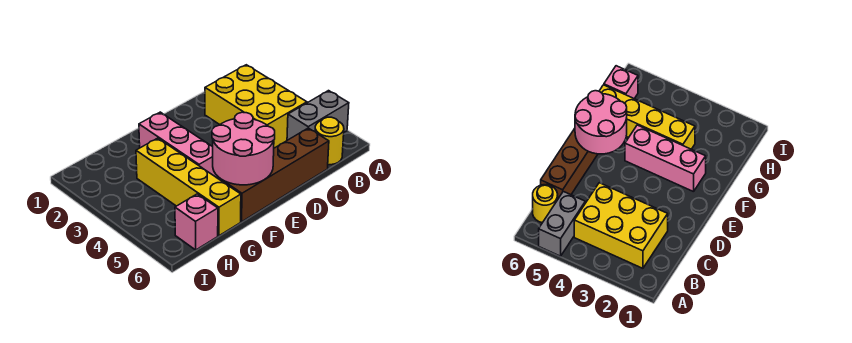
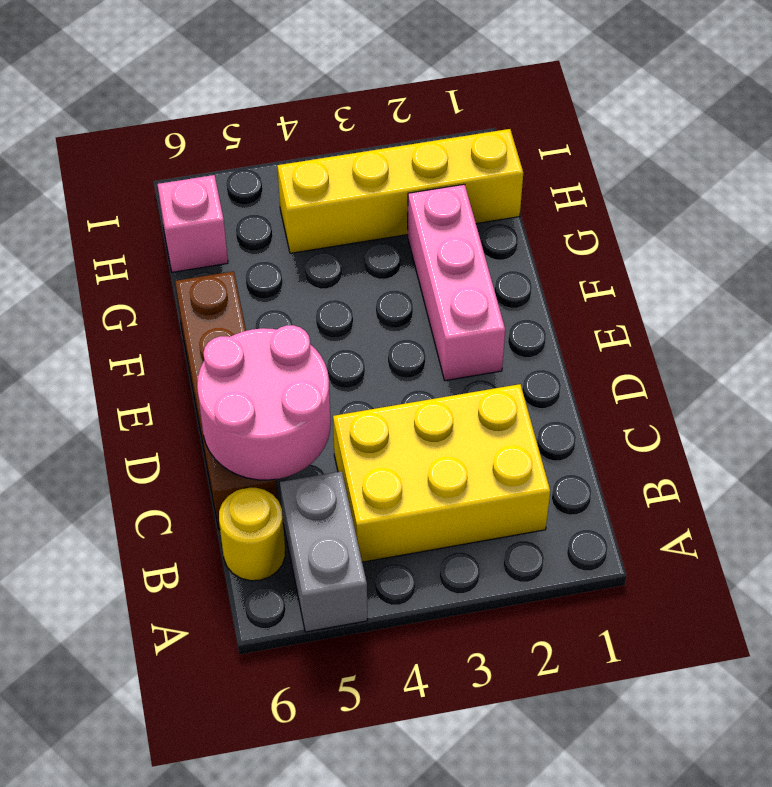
pink round brick E5:F6 level 2 -> pink round brick C5:D6 level 2
pink brick F2:F4 level 1 -> pink brick E2:G2 level 1
yellow brick G3:G6 level 1 -> yellow brick H1:H4 level 1

